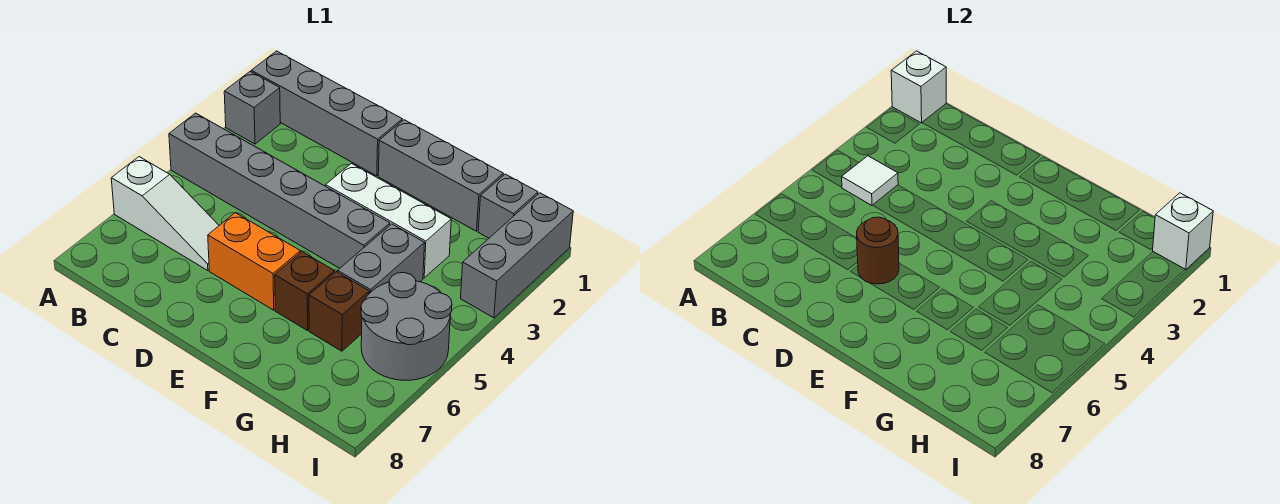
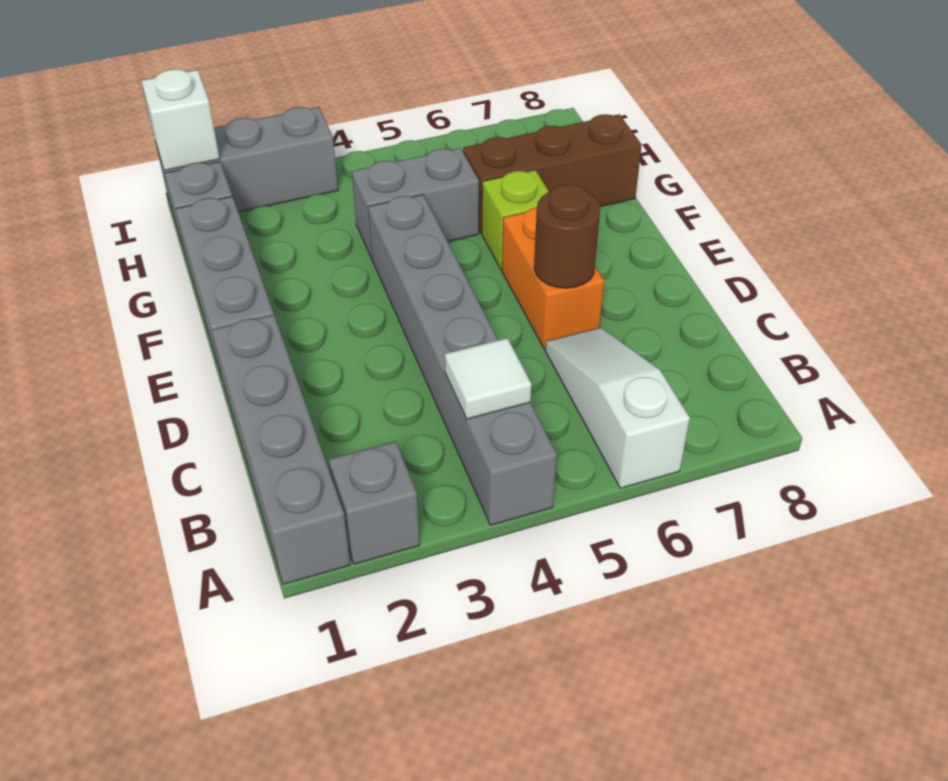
white brick A1 level 2 -> none
white brick E3:G3 level 1 -> none
brown brick F6 level 1 -> lime brick F6 level 1
brown brick G6 level 1 -> brown brick G6:G8 level 1
grey round brick H5:I6 level 1 -> none

